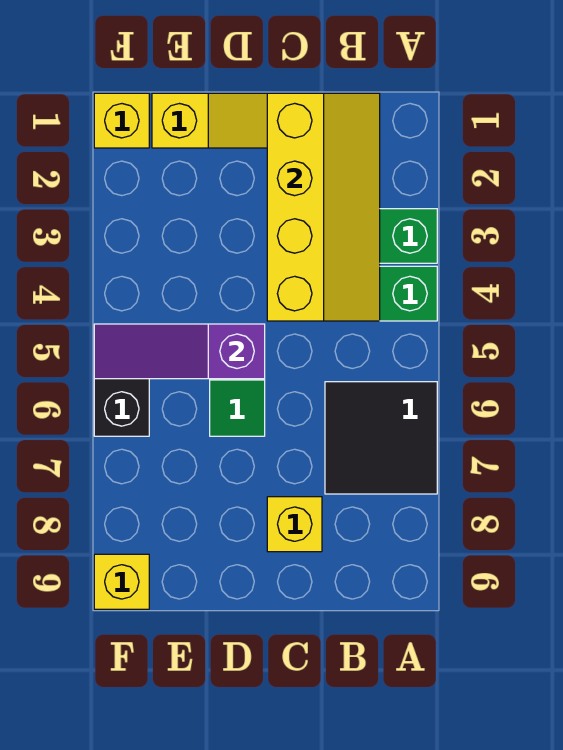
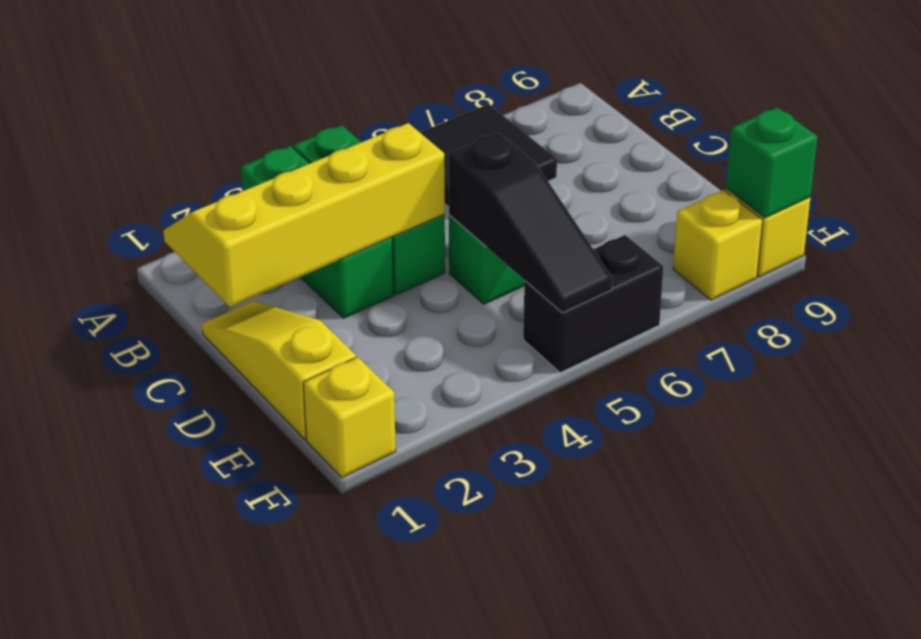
yellow brick C8 level 1 -> yellow brick F8 level 1
purple slope D5:F5 level 2 top D -> black slope D5:F5 level 2 top D
none -> green brick F9 level 2

